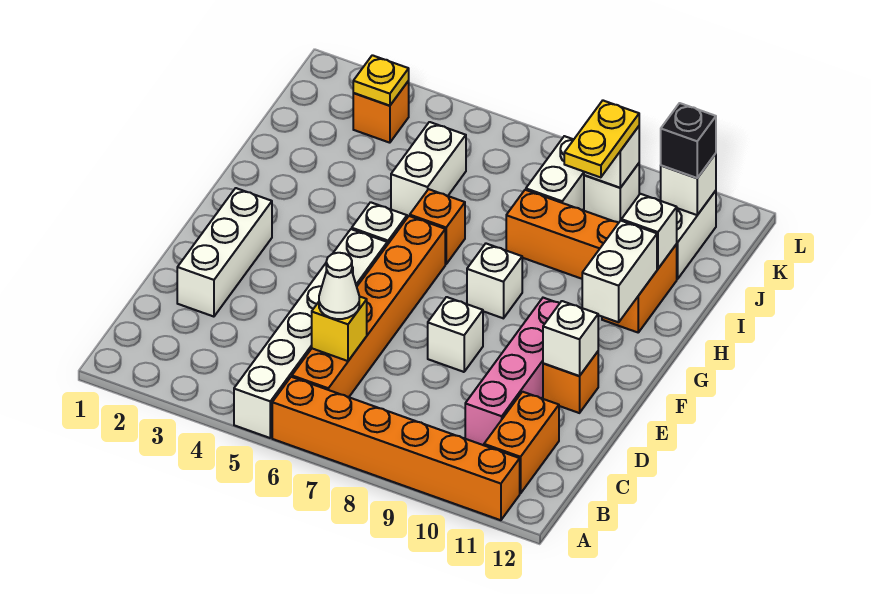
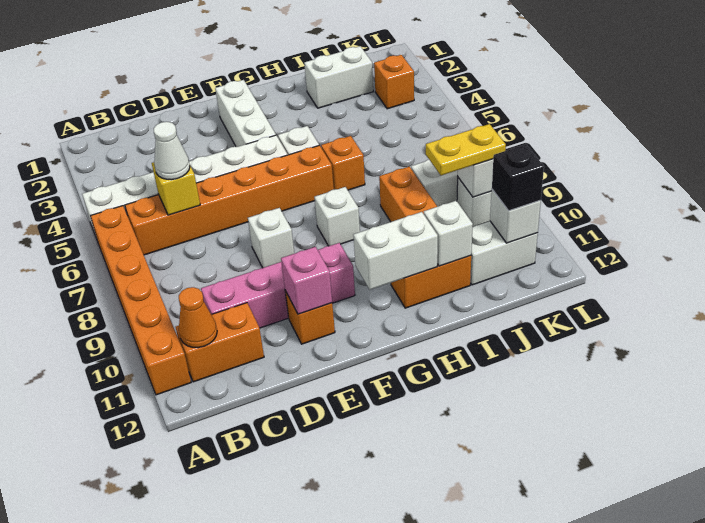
none -> orange cone B11 level 2
white brick D2:F2 level 1 -> white brick F2:F4 level 1
white brick E11 level 2 -> pink brick E11 level 2
white brick I5:J5 level 1 -> white brick I2:J2 level 1
yellow plate K3 level 2 -> none

